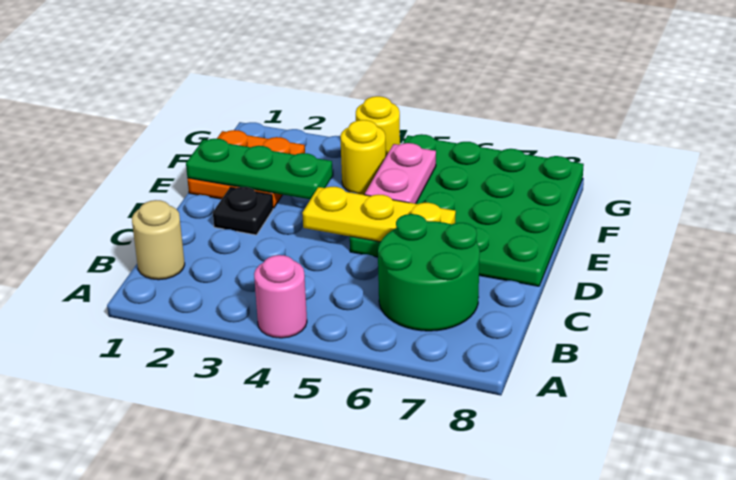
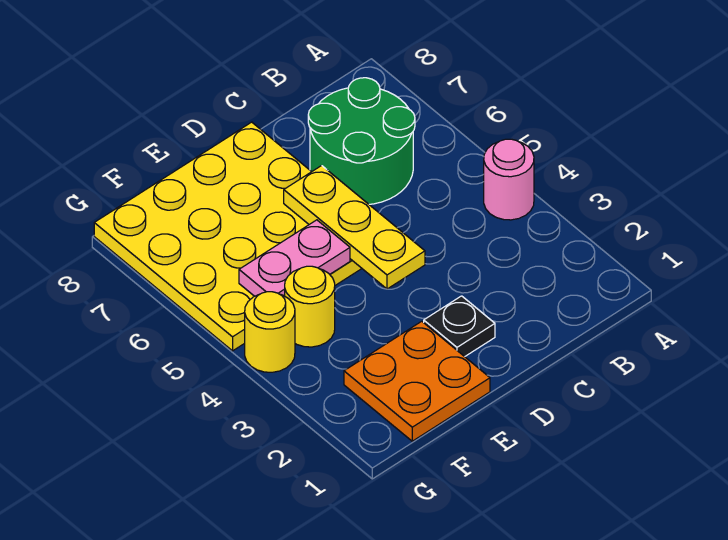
tan round brick B1 level 1 -> none
green plate D5:G8 level 1 -> yellow plate D5:G8 level 1
green plate E1:E3 level 2 -> none

